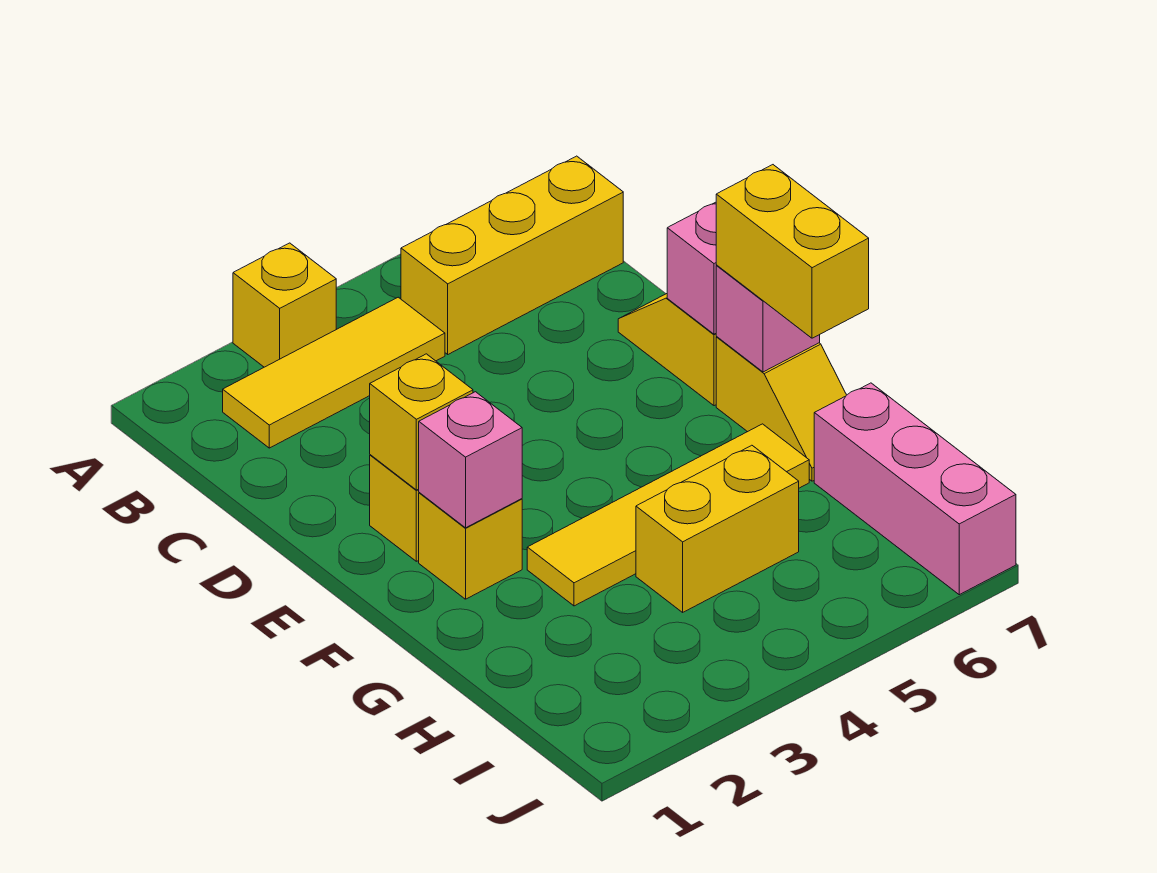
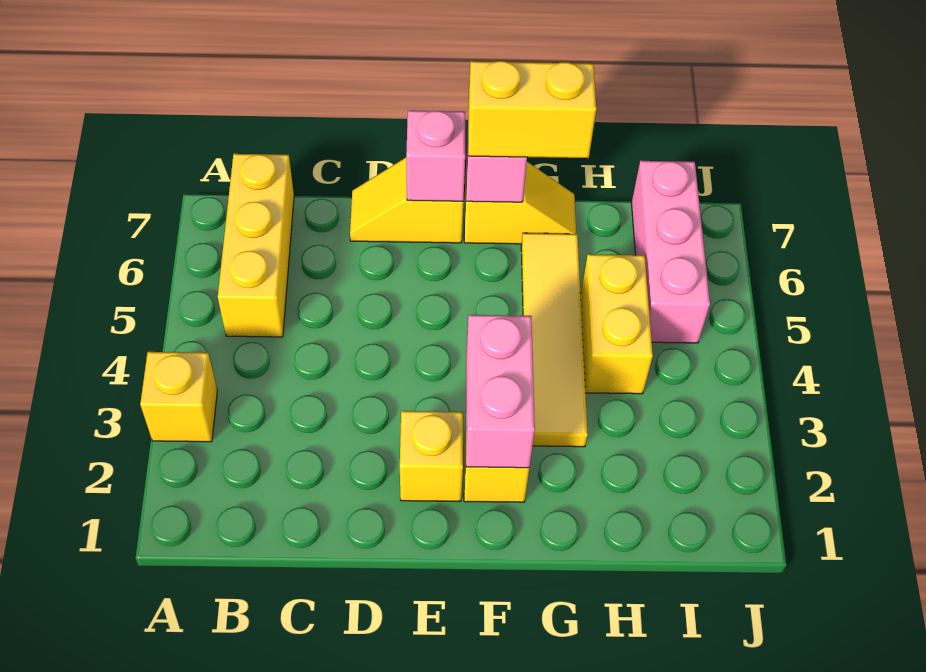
yellow tile B2:B4 level 1 -> none
yellow brick E2 level 2 -> none
pink brick F2 level 2 -> pink brick F2:F3 level 2
pink brick H7:J7 level 1 -> pink brick I5:I7 level 1

